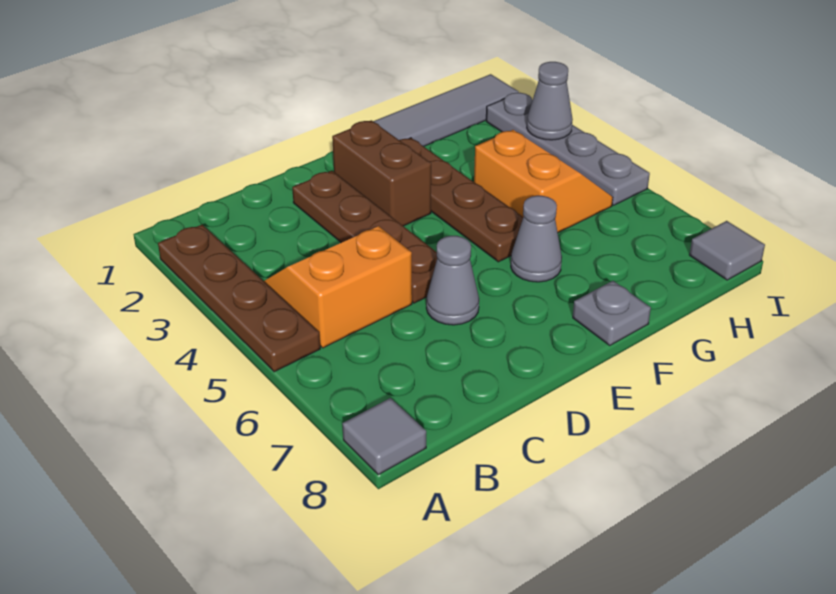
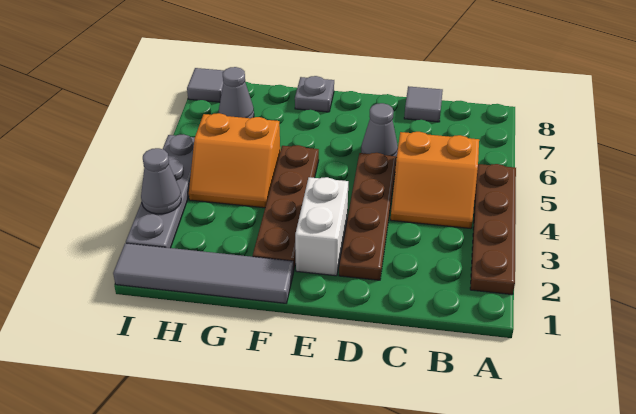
grey tile A8 level 1 -> grey tile C8 level 1
brown brick E2:E3 level 1 -> white brick E2:E3 level 1
grey cone F6 level 1 -> grey cone H7 level 1
orange slope G4:H5 level 1 top G -> orange slope G4:H5 level 1 top 5

